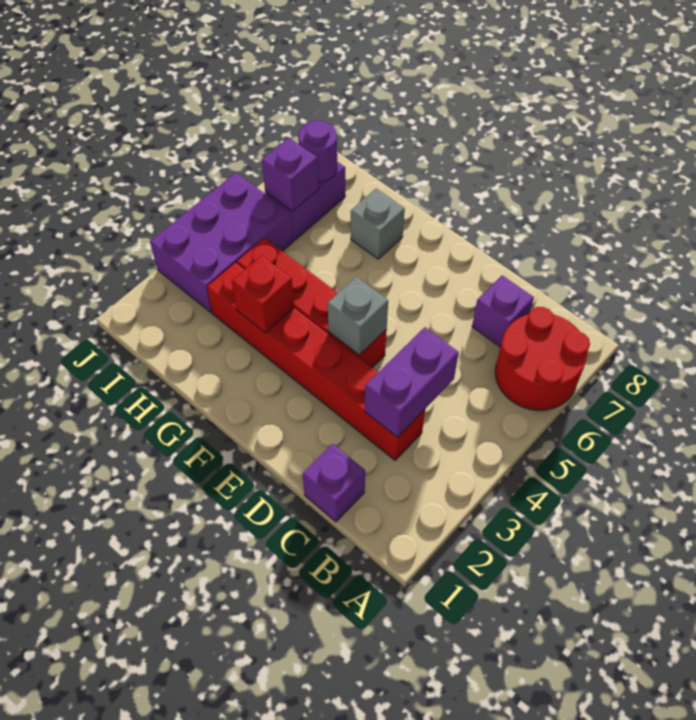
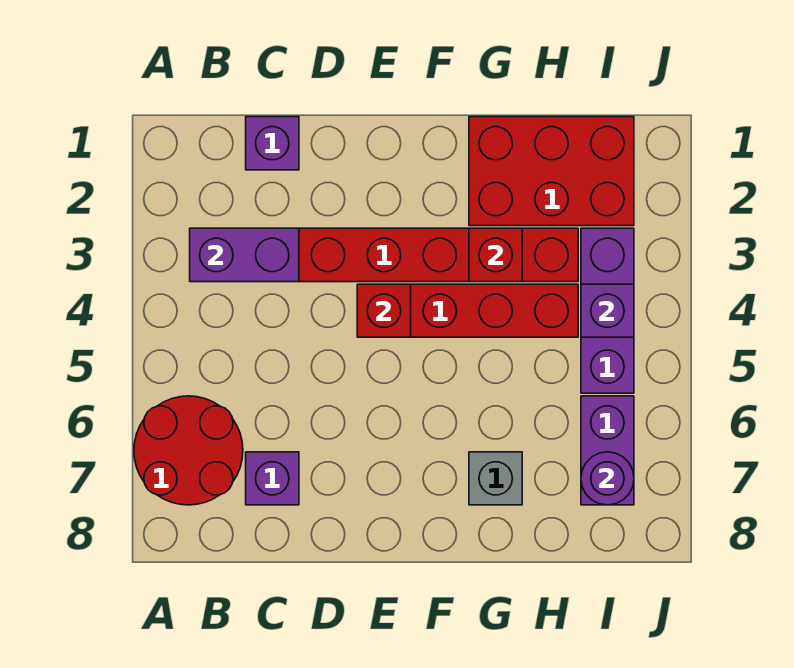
purple brick C3:C4 level 2 -> purple brick B3:C3 level 2
grey brick E4 level 2 -> red brick E4 level 2
none -> red brick G1:I2 level 1
purple brick I3:J5 level 1 -> purple brick I3:I5 level 1
purple brick I6 level 2 -> purple brick I4 level 2

